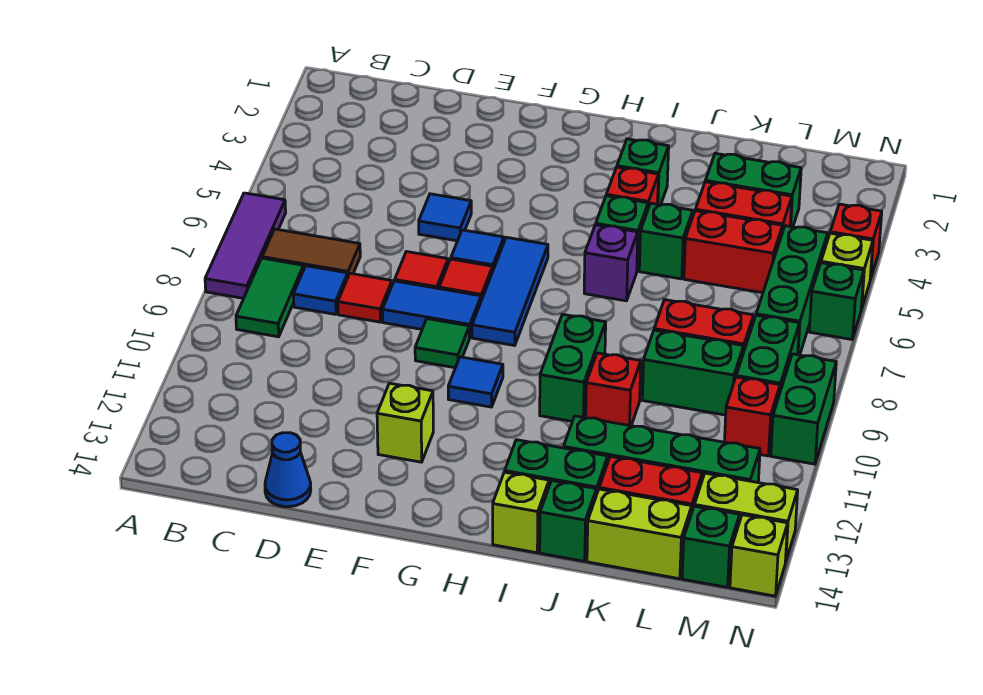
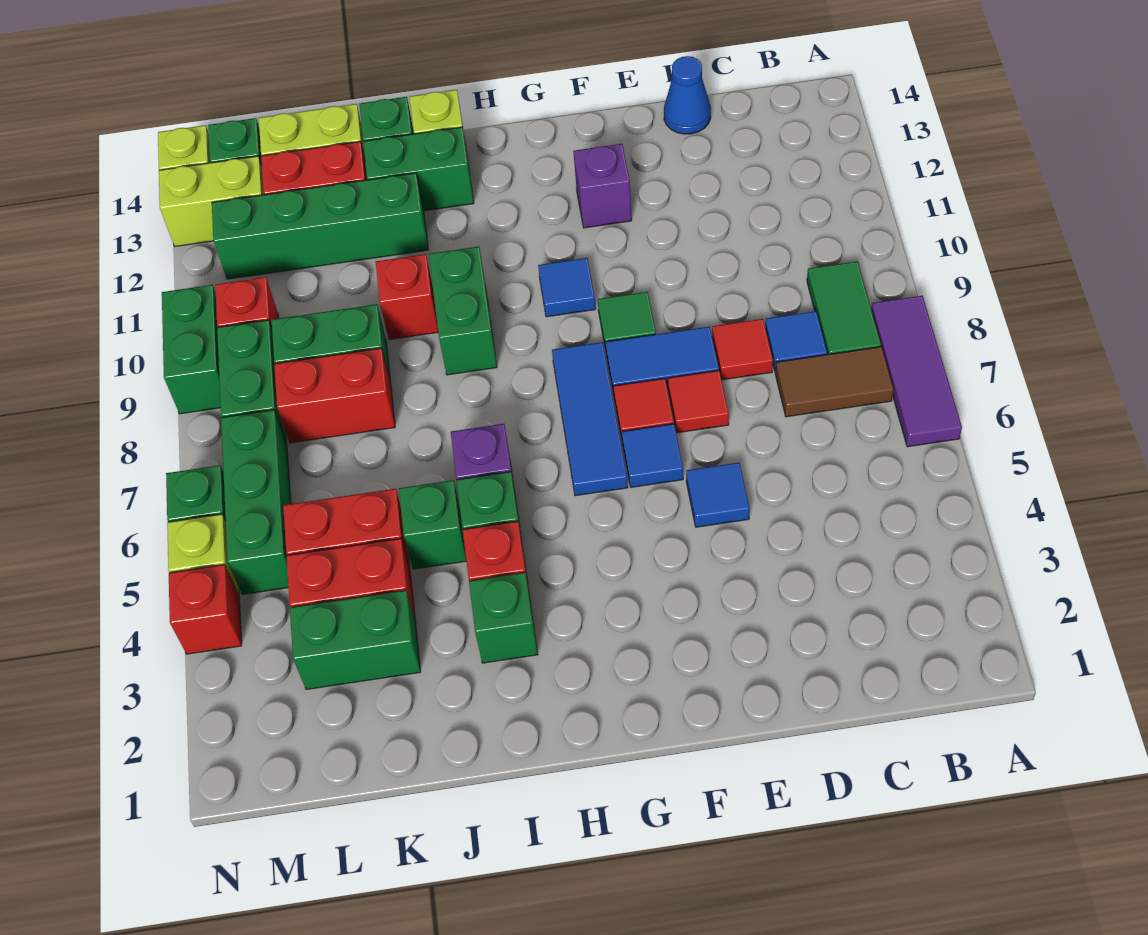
lime brick F12 level 1 -> purple brick F12 level 1

